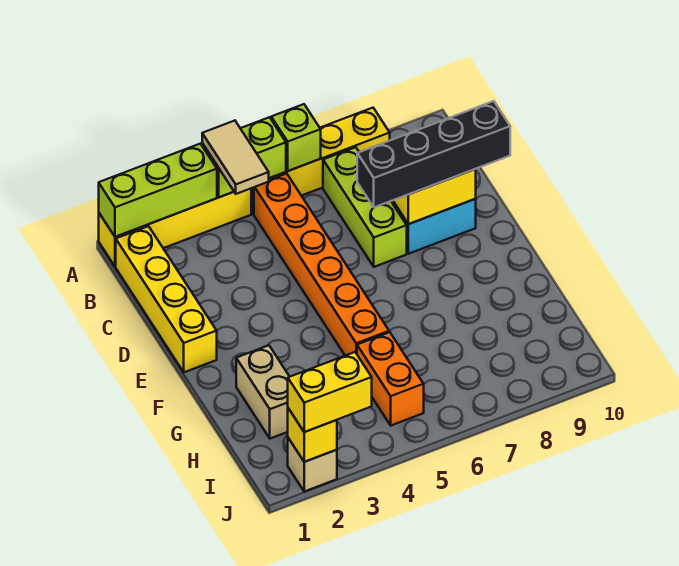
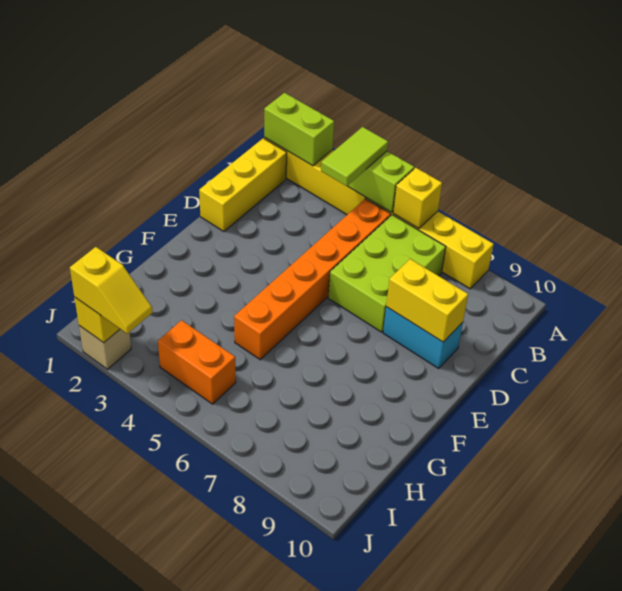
lime brick A1:A3 level 2 -> lime brick A1:A2 level 2
tan tile A4:B4 level 3 -> lime tile A4:B4 level 3
lime brick A6 level 2 -> yellow brick A6 level 2
yellow brick B1:E1 level 1 -> yellow brick B1:D1 level 1
lime brick B7:D7 level 1 -> lime brick B6:D7 level 1
black brick D7:D10 level 3 -> none
tan brick G2:H2 level 1 -> none
orange brick H5:I5 level 1 -> orange brick I4:I5 level 1
yellow brick J2:J3 level 3 -> yellow slope J2:J3 level 3 top 2

